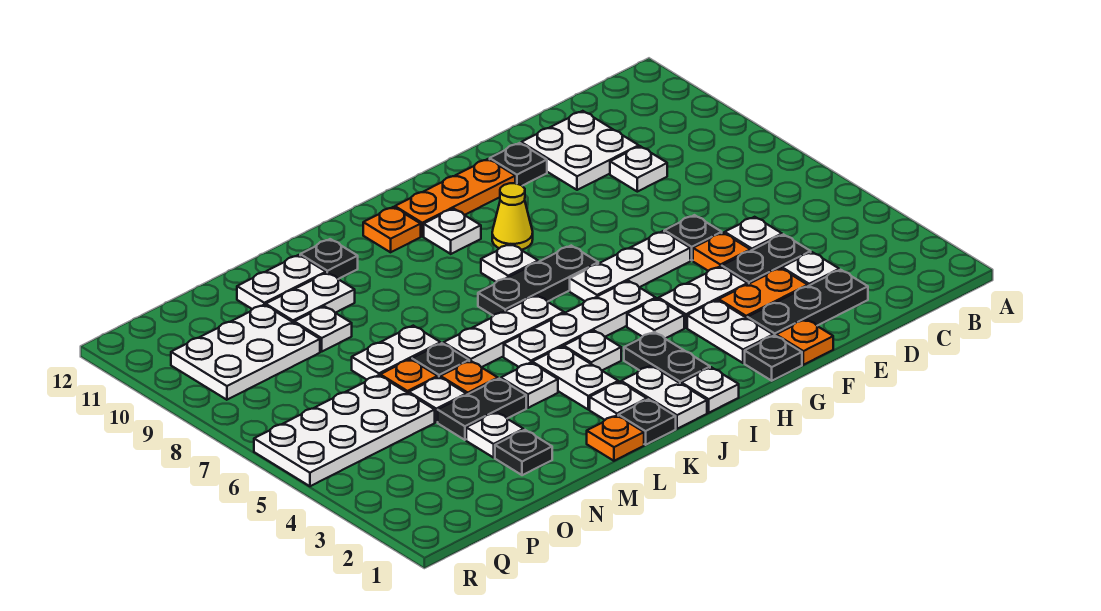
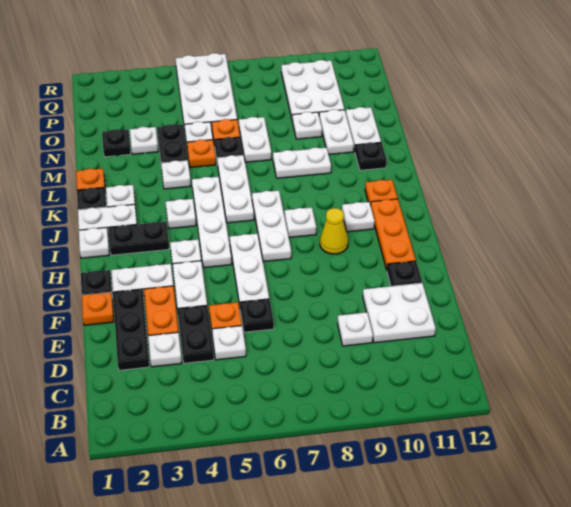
black plate H7:J7 level 1 -> white plate H7:J7 level 1
white plate K3:K4 level 1 -> white plate L8:L9 level 1

